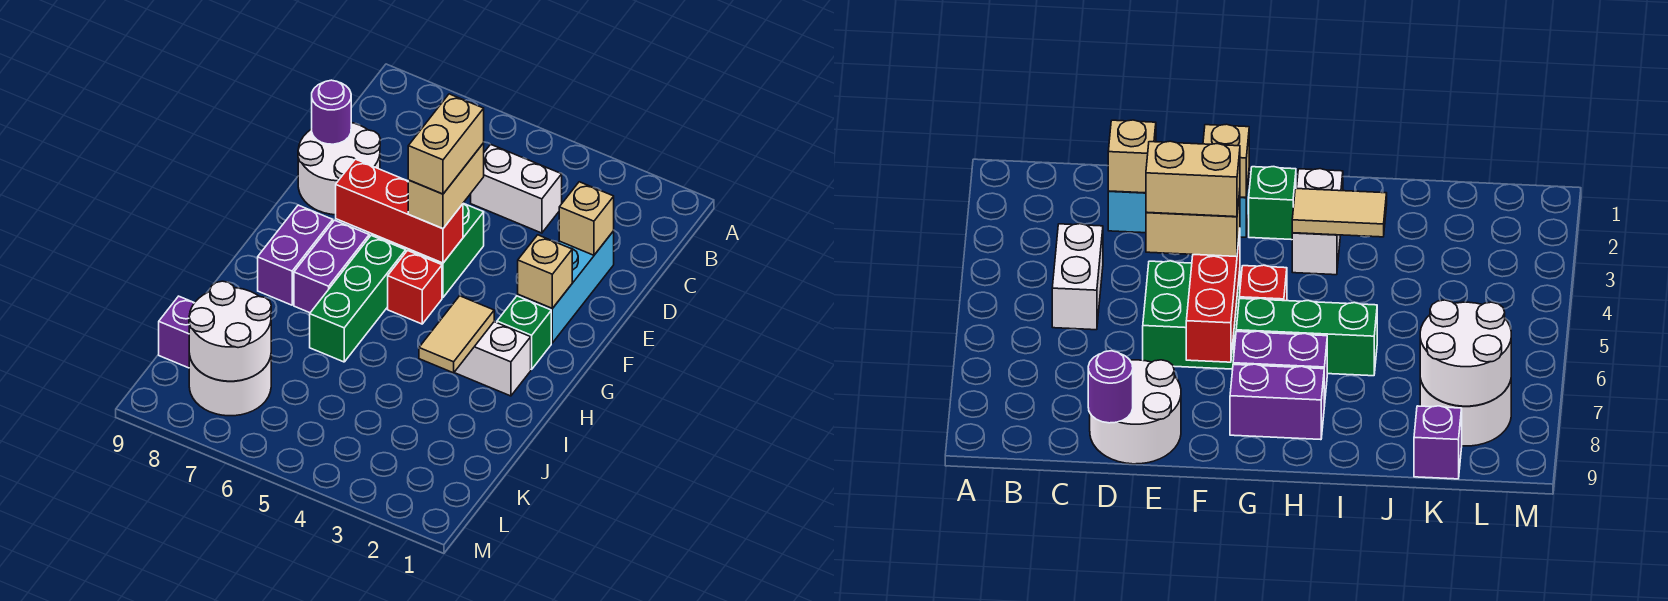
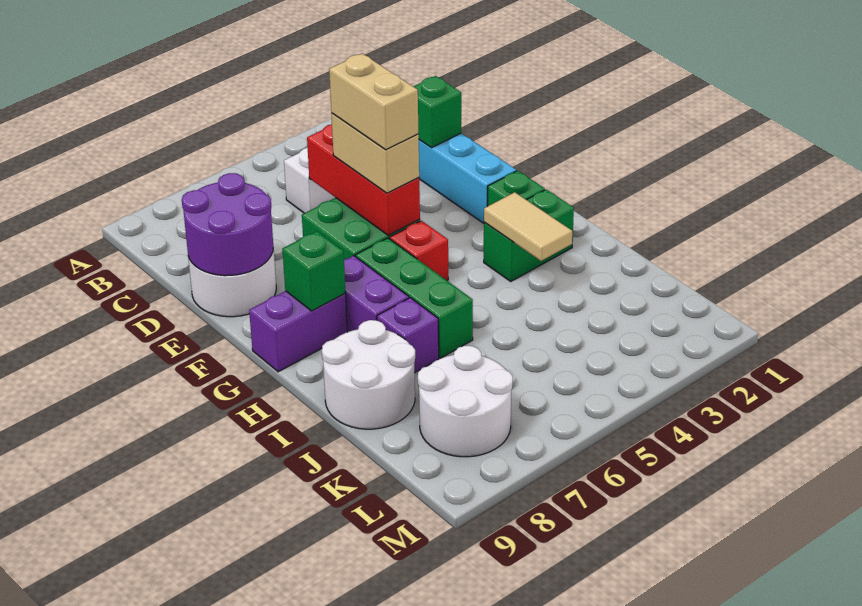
tan brick D2 level 2 -> green brick D2 level 2
purple round brick D9 level 2 -> purple round brick D8:E9 level 2
tan brick F2 level 2 -> none
red brick F5:F7 level 2 -> red brick D5:F5 level 2
purple brick G8:H8 level 1 -> purple brick G8:G9 level 1
none -> green brick G8 level 2
white brick H2:H3 level 1 -> green brick H2:H3 level 1
white round brick K7:L8 level 2 -> white round brick I8:J9 level 1
purple brick K9 level 1 -> purple brick I7 level 1

